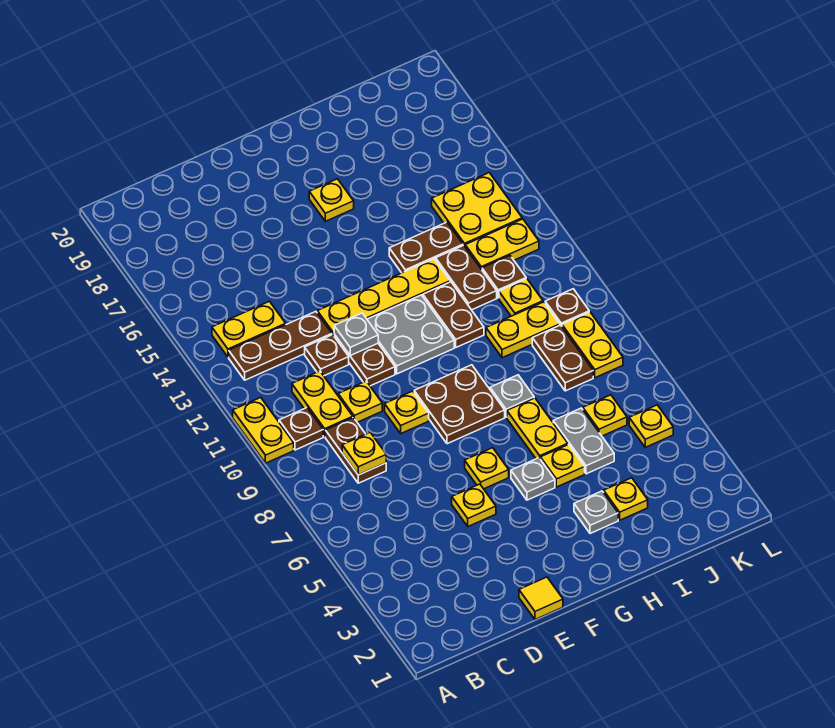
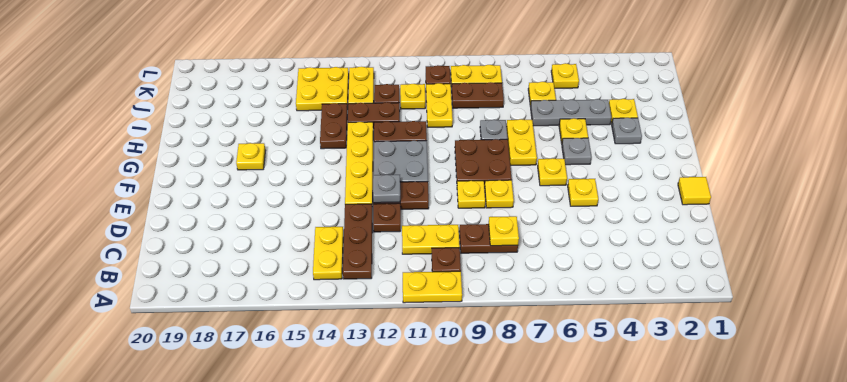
yellow plate D10 level 1 -> yellow plate E8 level 1
yellow plate H6:H7 level 1 -> yellow plate G7:H7 level 1
grey plate I5:I6 level 1 -> grey plate I4:I6 level 1

